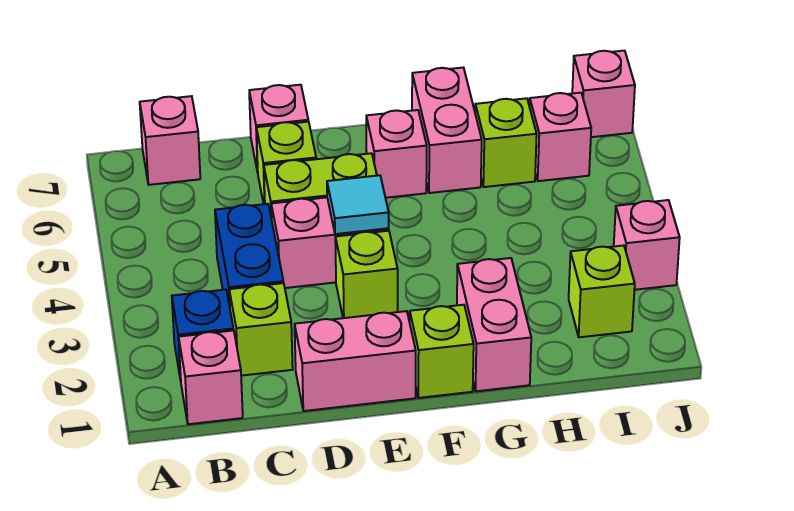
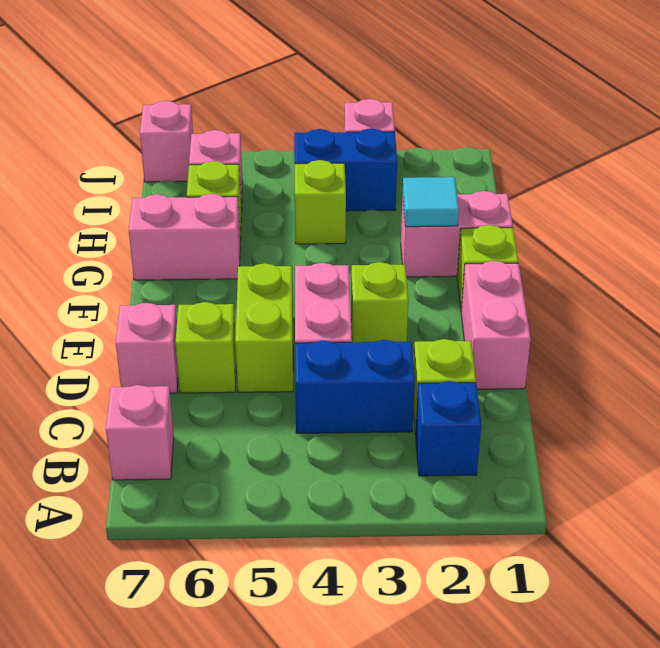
pink brick B1 level 1 -> none
cyan tile E4 level 2 -> cyan tile G2 level 2
pink brick F6 level 1 -> none
lime brick I2 level 1 -> lime brick H4 level 1
none -> blue brick I3:I4 level 1

